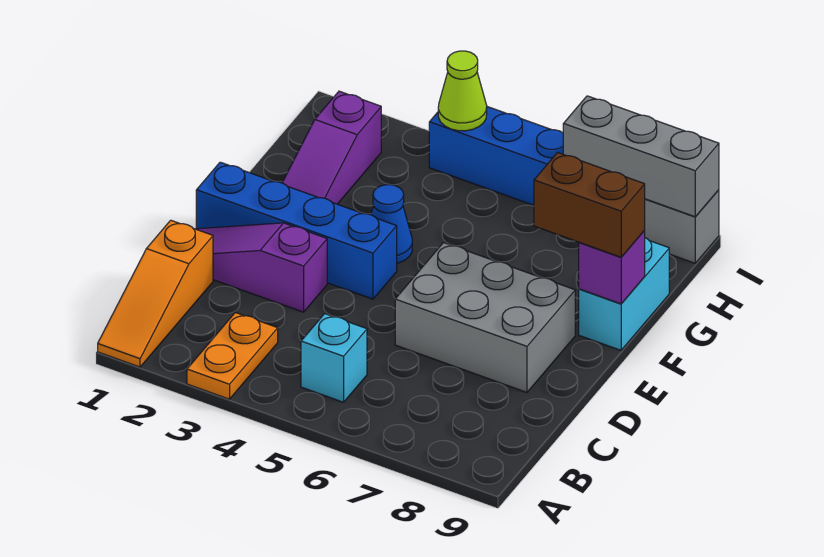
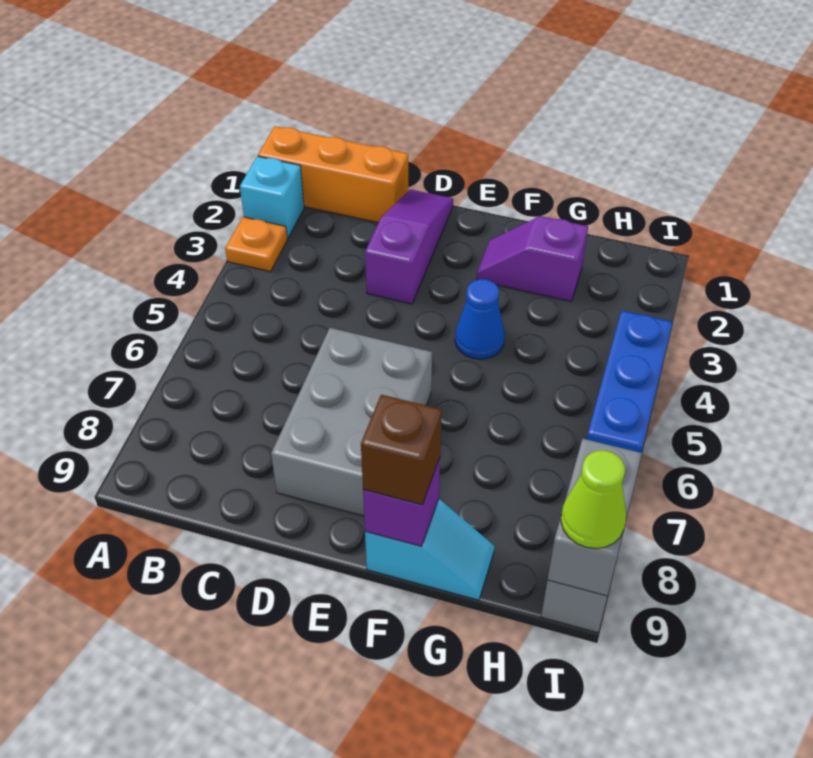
orange slope A1:C1 level 1 top C -> orange brick A1:C1 level 1
orange plate A3:B3 level 1 -> orange plate A3 level 1
cyan brick B5 level 1 -> cyan brick A2 level 1
blue brick E1:E4 level 1 -> none
purple slope F2:H2 level 1 top H -> purple slope F2:G2 level 1 top G
brown brick F8:F9 level 3 -> brown brick F9 level 3
cyan brick F9:G9 level 1 -> cyan slope F9:G9 level 1 top F
lime cone I4 level 2 -> lime cone I9 level 3
grey brick I7:I9 level 2 -> grey brick I8:I9 level 2

